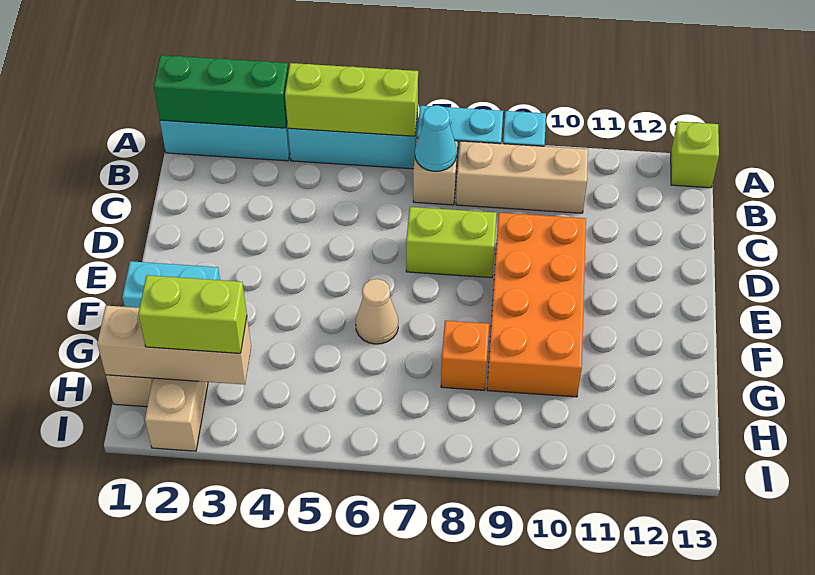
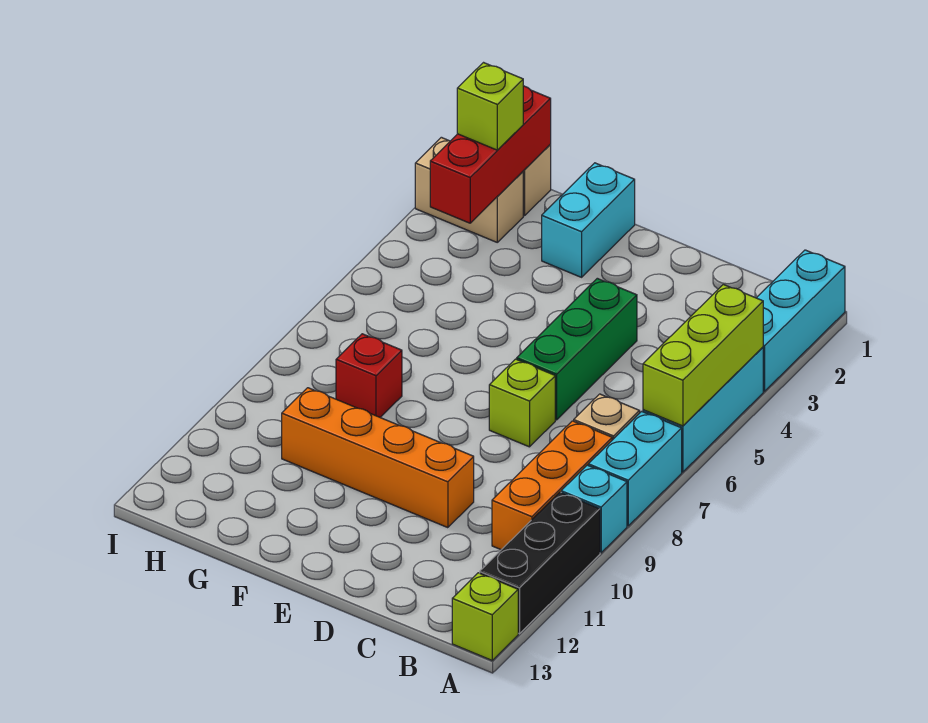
green brick A1:A3 level 2 -> green brick D4:D6 level 1
none -> black brick A10:A12 level 1
cyan cone B7 level 2 -> none
tan brick B8:B10 level 1 -> orange brick B8:B10 level 1
lime brick D7:D8 level 1 -> lime brick D7 level 1
orange brick D9:G10 level 1 -> orange brick D10:G10 level 1
tan cone F6 level 1 -> none
orange brick G8 level 1 -> red brick G8 level 1
tan brick H1:H3 level 2 -> red brick H1:H3 level 2
lime brick H2:H3 level 3 -> lime brick H2 level 3

